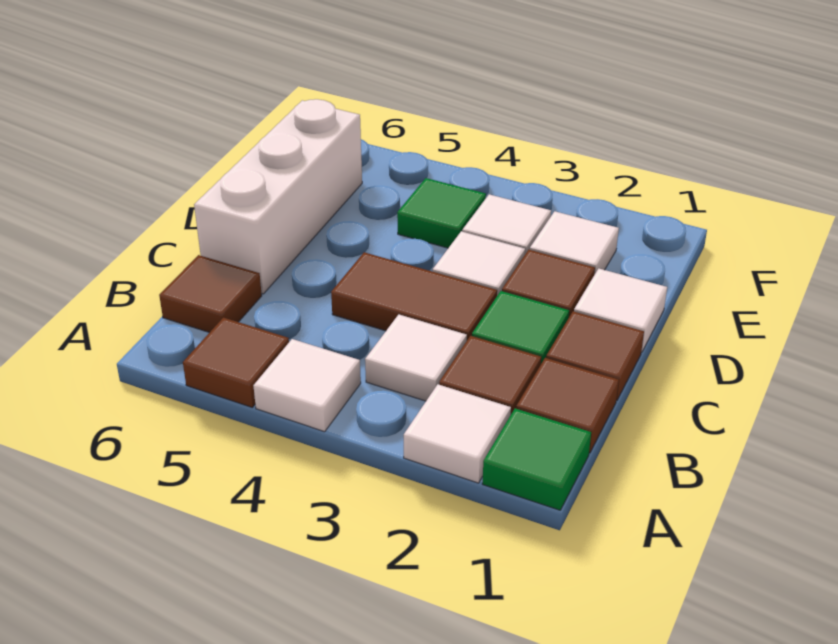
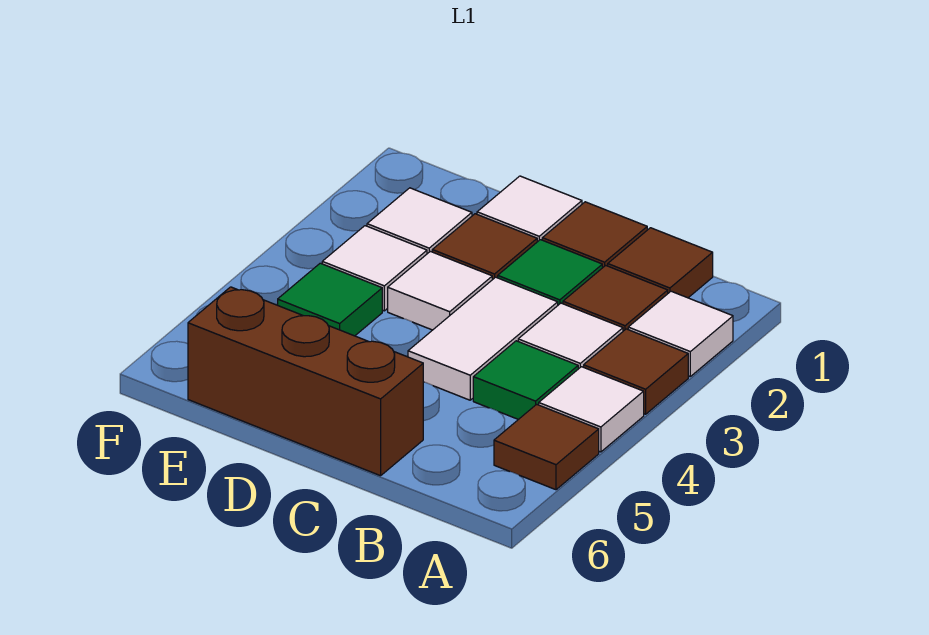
green tile A1 level 1 -> green tile B4 level 1
brown tile B6 level 1 -> brown tile A3 level 1
brown tile C3:C4 level 1 -> white tile C3:C4 level 1
white brick C6:E6 level 1 -> brown brick C6:E6 level 1

